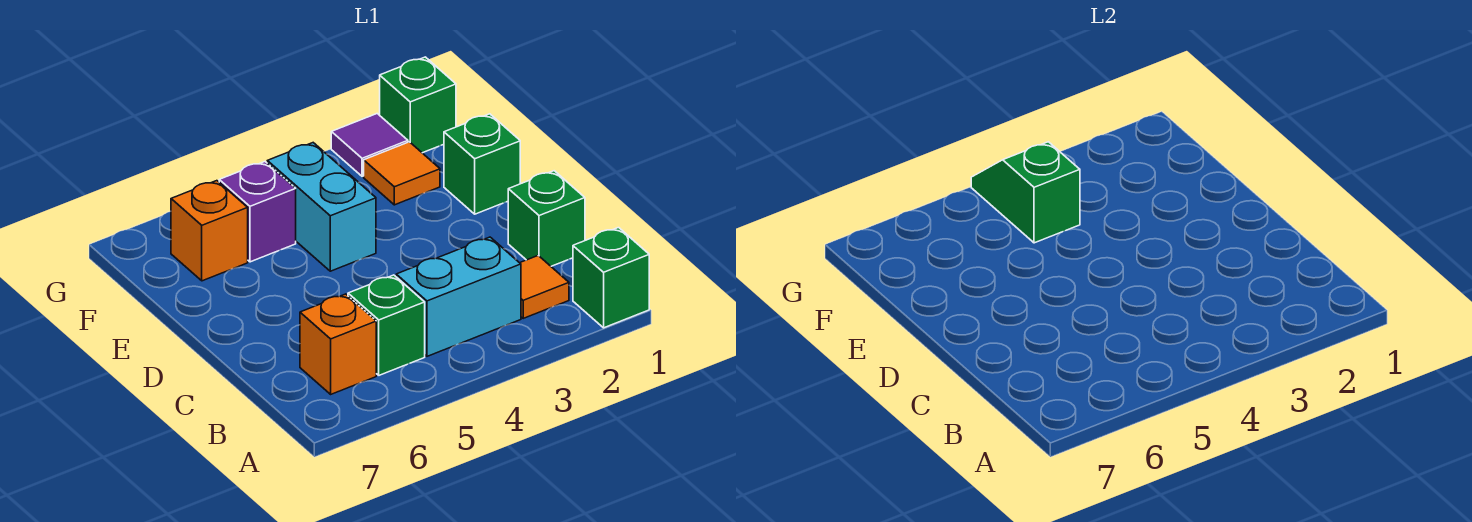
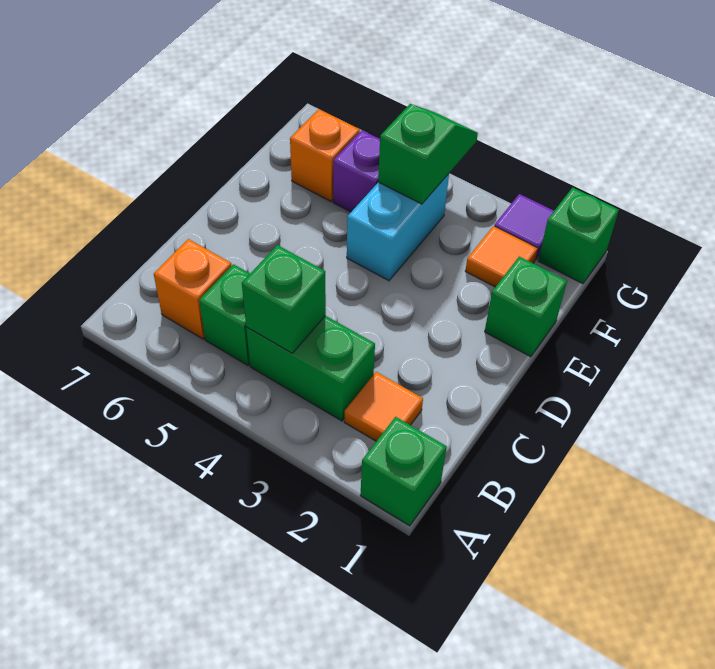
cyan brick B3:B4 level 1 -> green brick B3:B4 level 1
green brick C1 level 1 -> green brick B4 level 2

